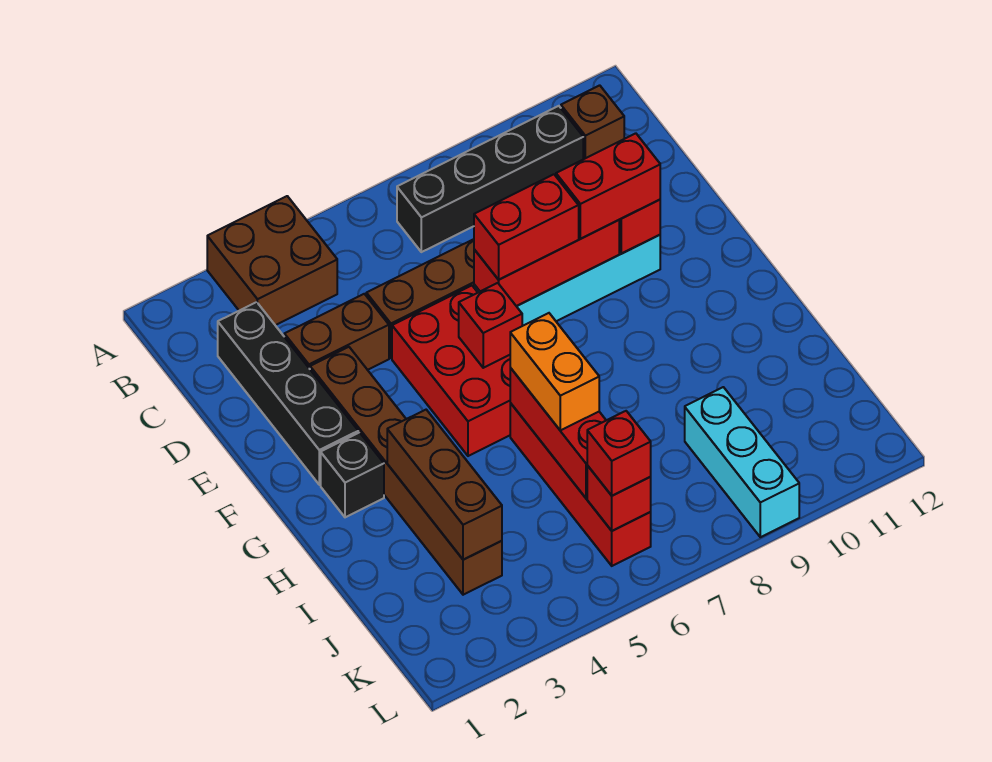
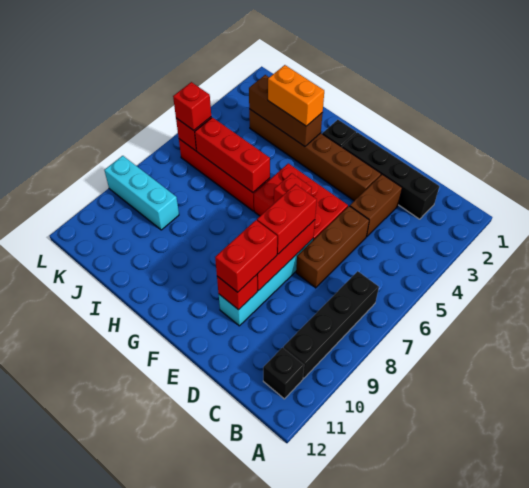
brown brick A3:B4 level 1 -> none
brown brick B11 level 1 -> black brick B11 level 1
orange brick H6:I6 level 3 -> orange brick H3:I3 level 3

